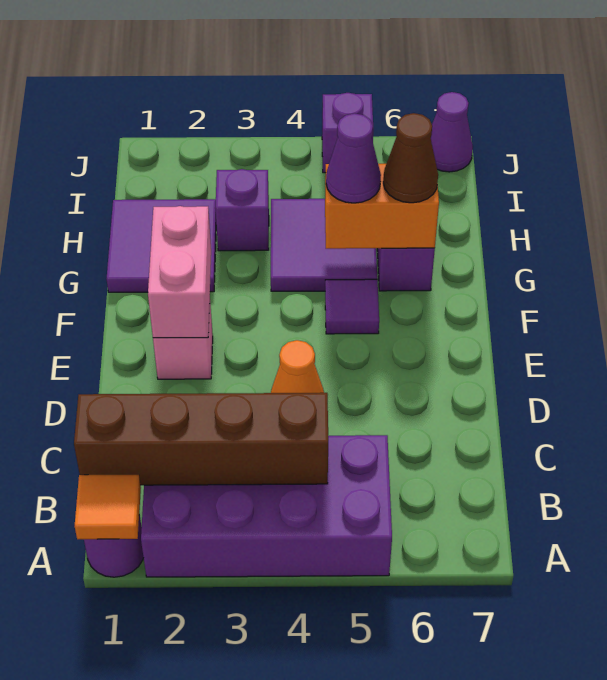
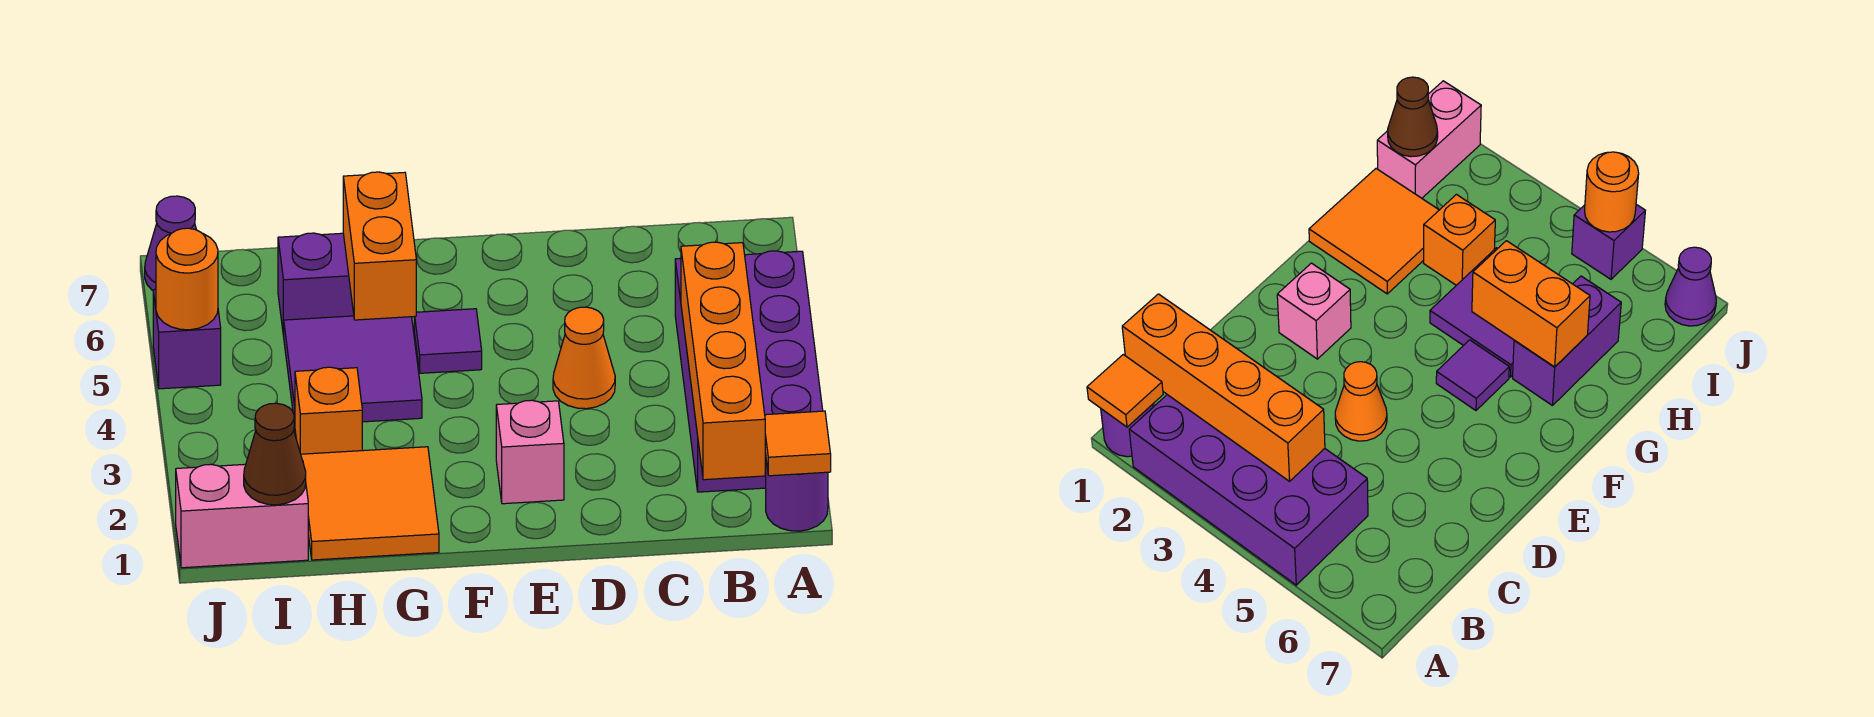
brown brick B1:B4 level 2 -> orange brick B1:B4 level 2
pink brick E2:F2 level 2 -> pink brick I1:J1 level 1
purple tile G1:H2 level 1 -> orange tile G1:H2 level 1
purple cone G5 level 3 -> none
brown cone G6 level 3 -> brown cone I1 level 2
purple brick H3 level 1 -> orange brick H3 level 1
none -> orange round brick J5 level 2

